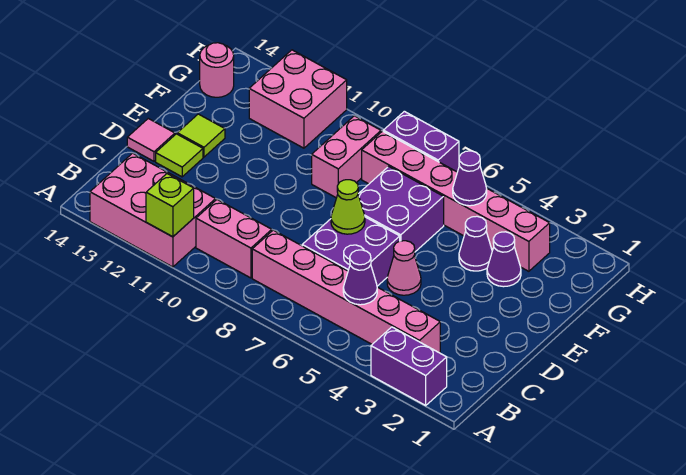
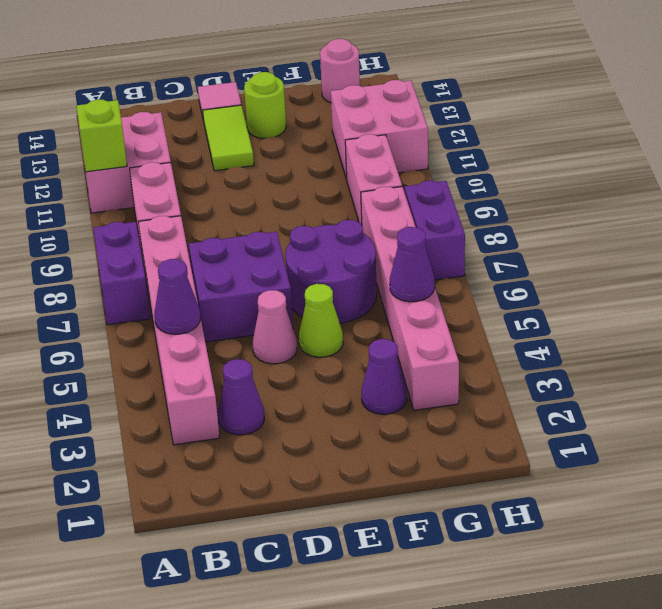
purple brick A2:A3 level 1 -> purple brick A7:A8 level 1
pink brick A11:B13 level 1 -> pink brick A11:B12 level 1
lime cone D7 level 2 -> lime cone E5 level 1
lime tile D13 level 1 -> lime tile D12:D13 level 1
purple brick E6:F7 level 1 -> purple round brick E6:F7 level 1
lime tile E13 level 1 -> lime round brick E13 level 1
purple cone F4 level 1 -> purple cone C3 level 1
pink brick F9:G9 level 1 -> pink brick G9:G10 level 1

